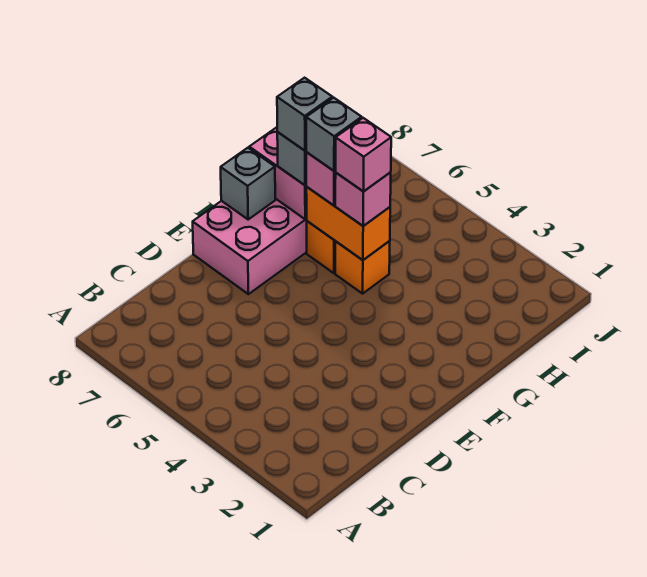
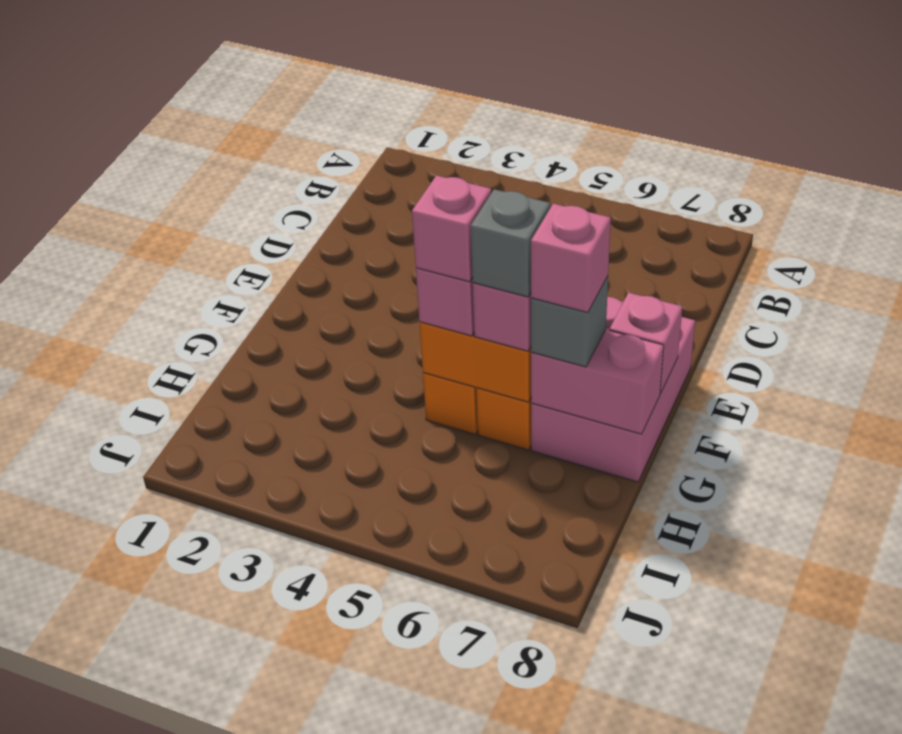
grey brick F8 level 2 -> pink brick F8 level 2
grey brick G7 level 4 -> pink brick G7 level 4

